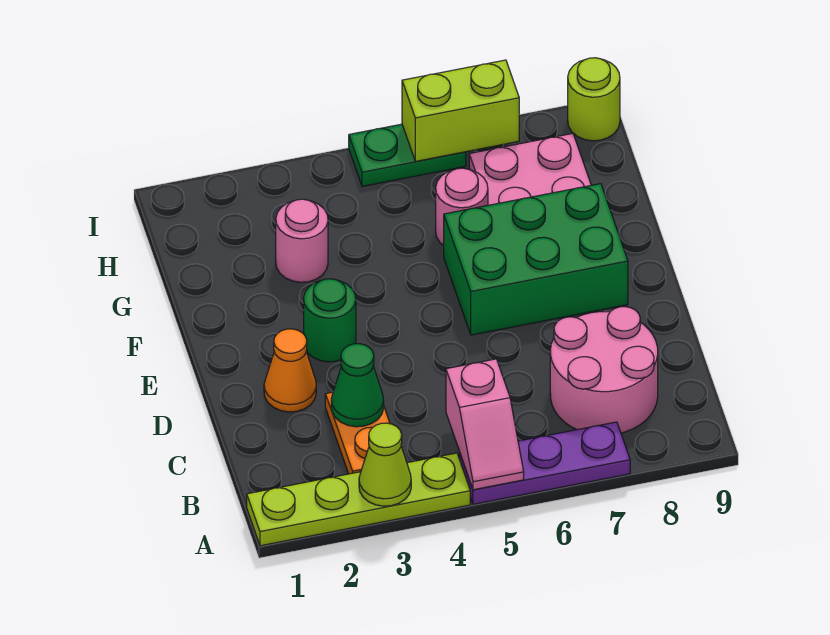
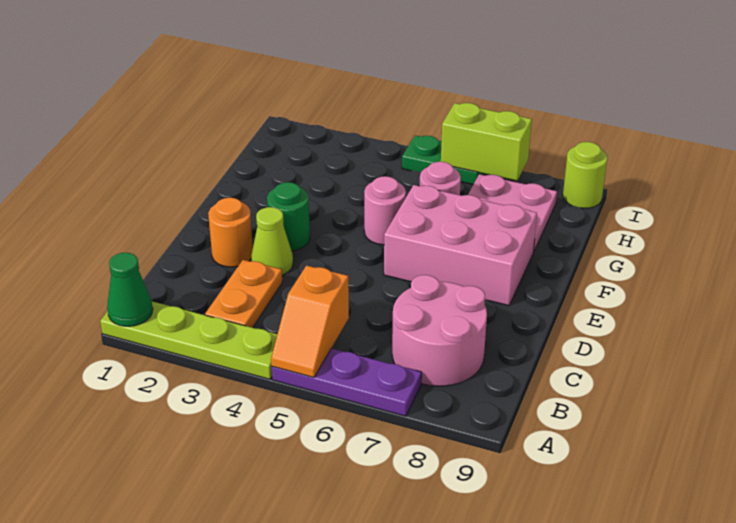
lime cone A3 level 2 -> lime cone D3 level 1
pink slope A5:B5 level 2 top B -> orange slope A5:B5 level 2 top B
green cone C3 level 2 -> green cone A1 level 2
orange cone D2 level 1 -> orange round brick D2 level 1
green brick E6:F8 level 1 -> pink brick E6:F8 level 1
pink round brick G3 level 1 -> pink round brick F5 level 1

